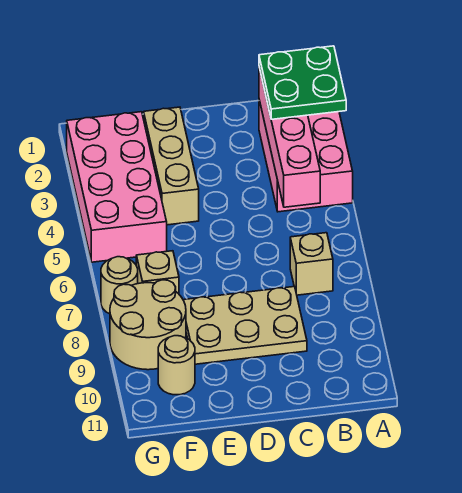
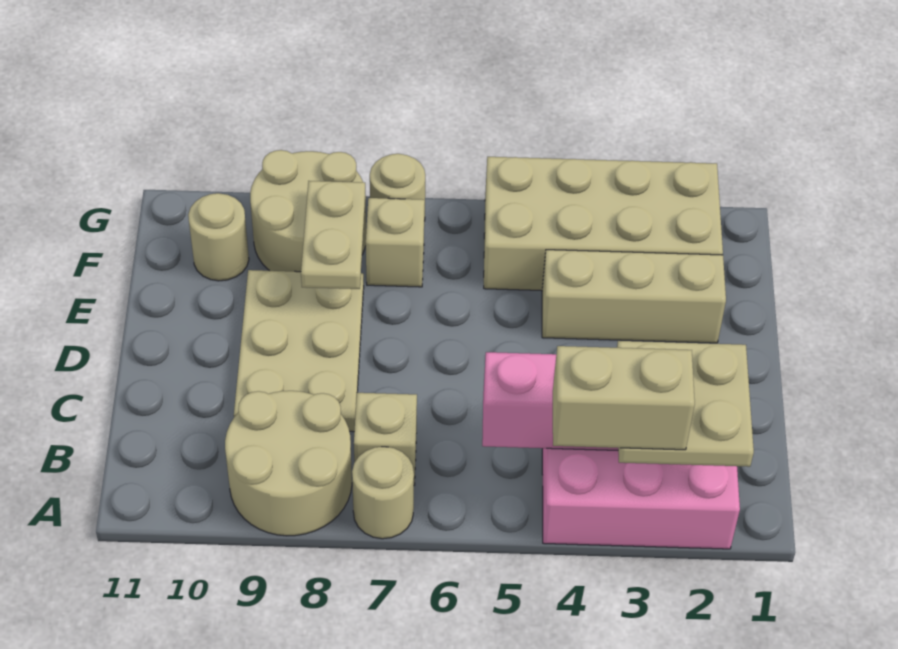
green plate A2:B3 level 3 -> tan plate A2:B3 level 3
none -> tan brick A3:A4 level 4
none -> tan round brick A7 level 1
none -> tan round brick A8:B9 level 1
none -> tan plate E8:F8 level 2
pink brick F2:G5 level 1 -> tan brick F2:G5 level 1

